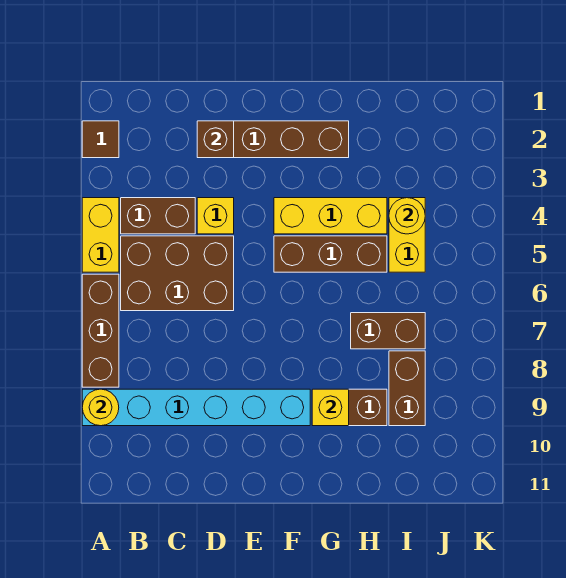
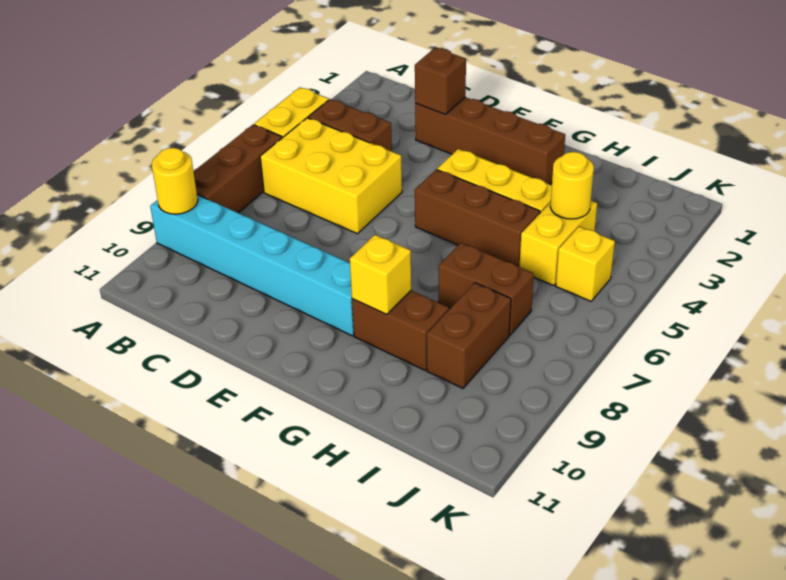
brown tile A2 level 1 -> none
brown brick B5:D6 level 1 -> yellow brick B5:D6 level 1
yellow brick D4 level 1 -> yellow brick J5 level 1

